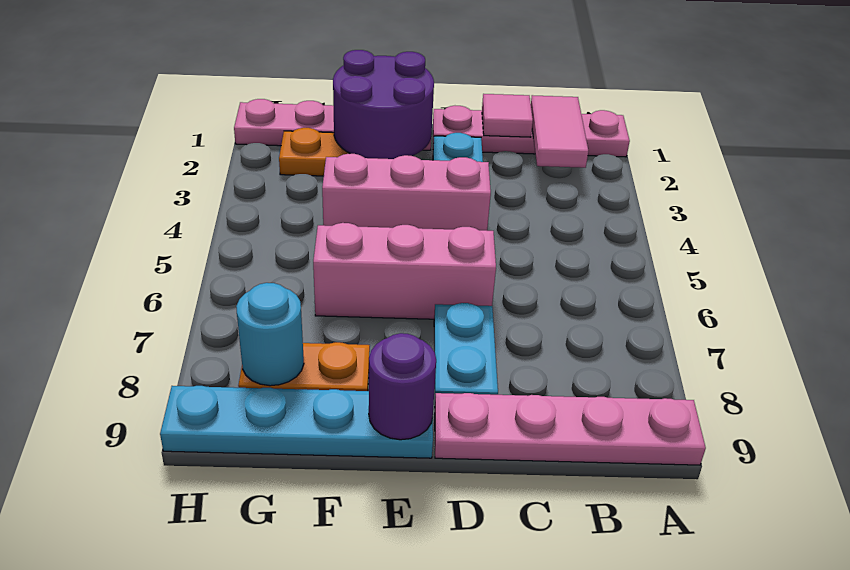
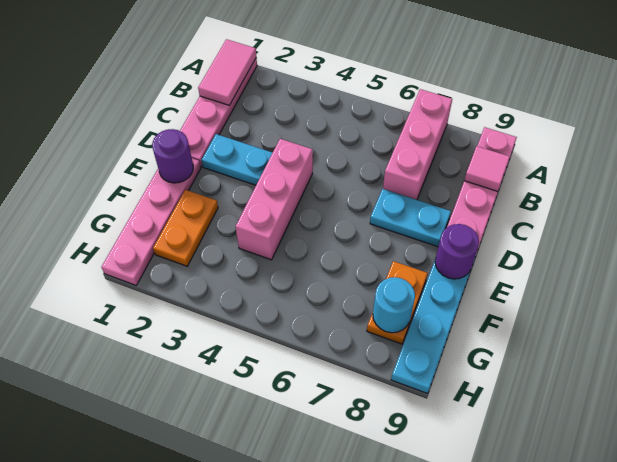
pink tile B1:B2 level 2 -> pink tile A1:B1 level 2
pink tile C1 level 2 -> pink tile B9 level 2
pink brick D6:F6 level 1 -> pink brick A7:C7 level 1
purple round brick E1:F2 level 2 -> purple round brick E1 level 2

